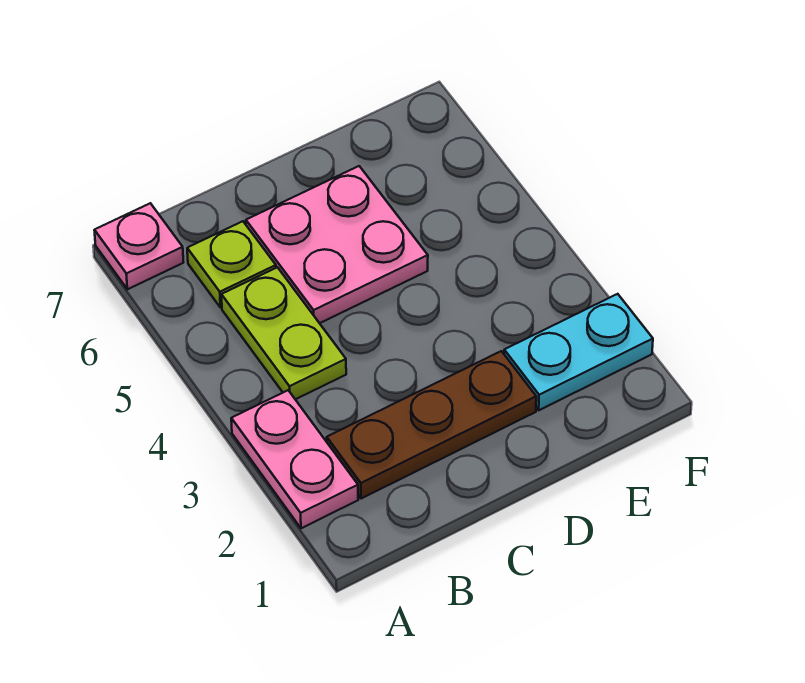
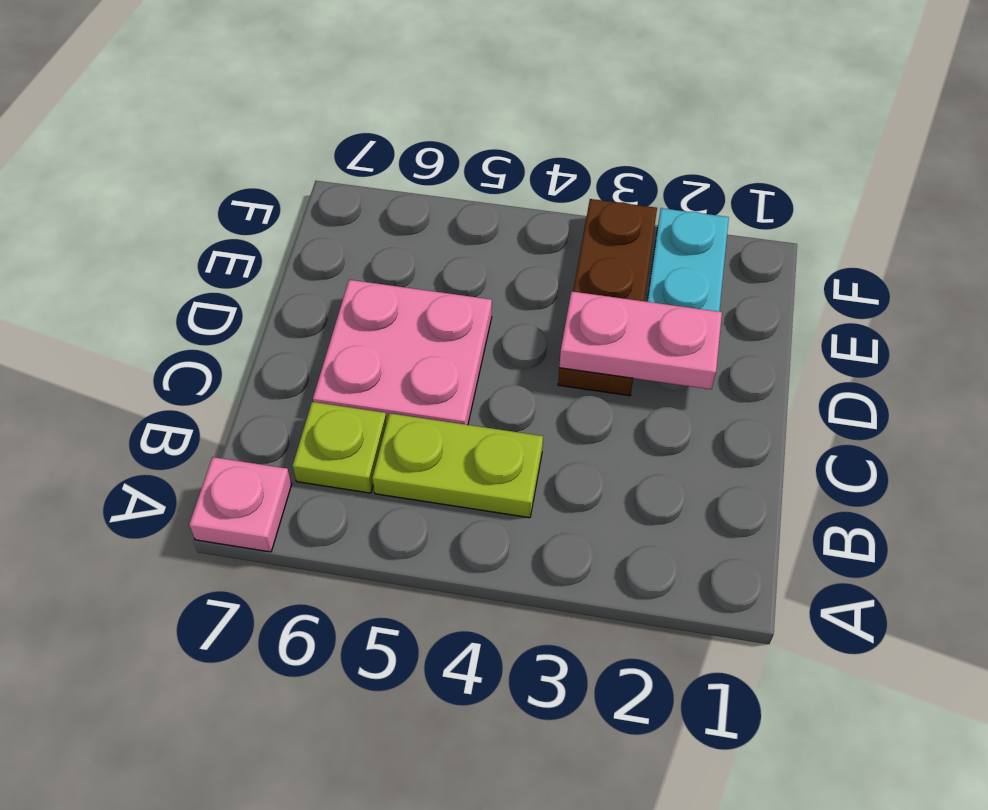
pink plate A2:A3 level 1 -> pink plate D2:D3 level 2
brown plate B2:D2 level 1 -> brown plate D3:F3 level 1

